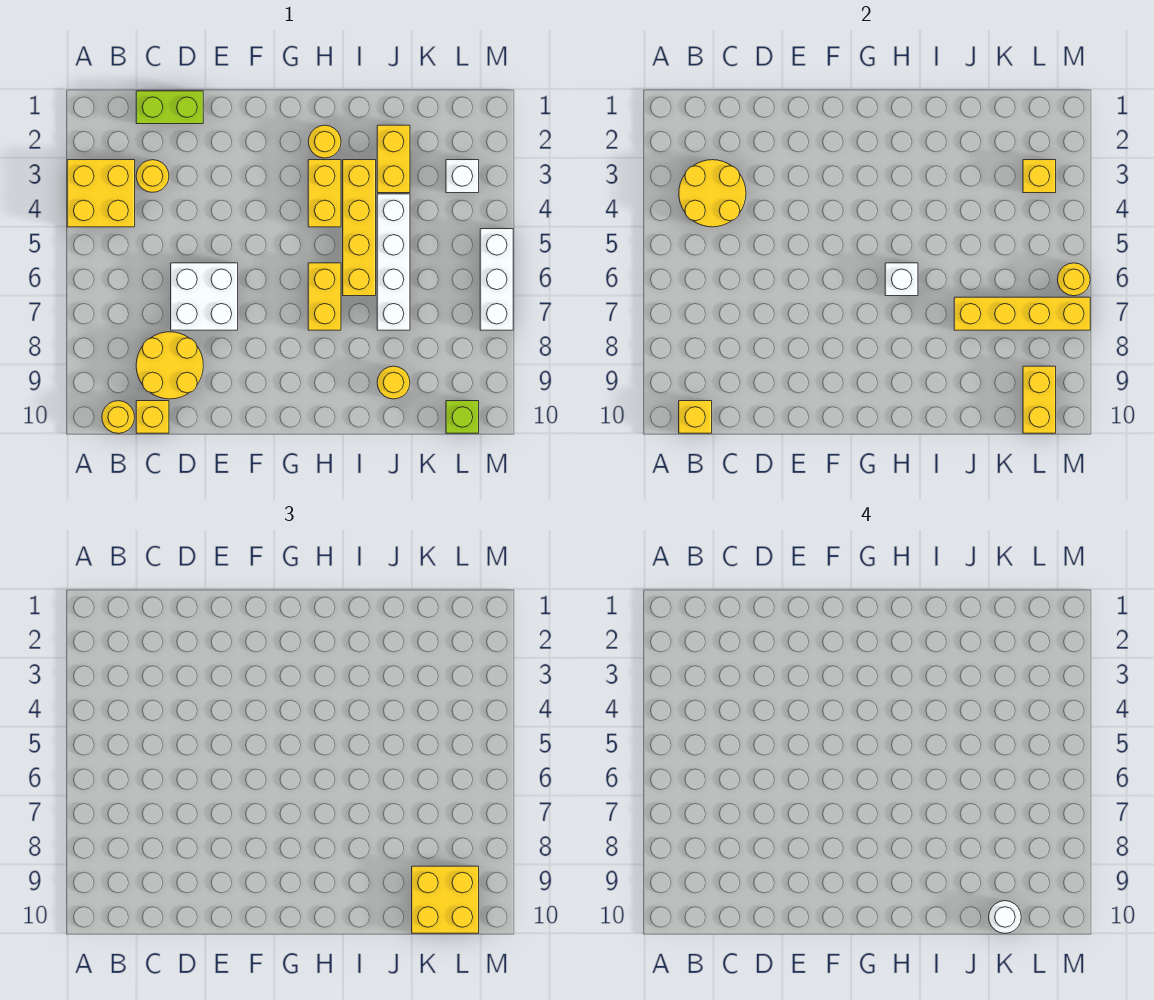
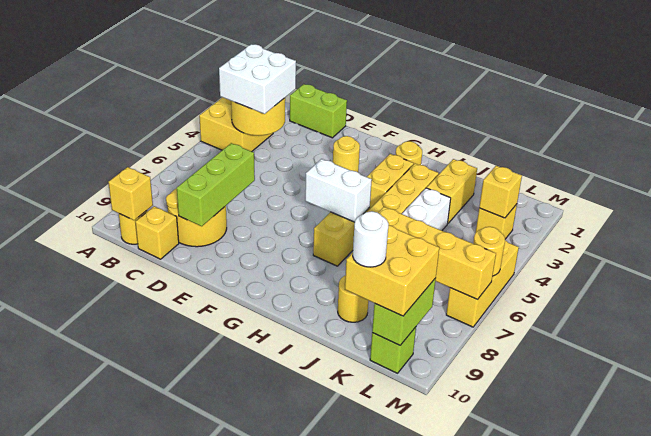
yellow round brick C3 level 1 -> yellow round brick F3 level 1
white brick D6:E7 level 1 -> white brick B3:C4 level 3
none -> lime brick D7:D9 level 2
white brick H6 level 2 -> white brick G6:H6 level 2
white brick L3 level 1 -> yellow brick L3 level 1
yellow brick L9:L10 level 2 -> lime brick L9:L10 level 2
white brick M5:M7 level 1 -> yellow brick M5:M7 level 1

